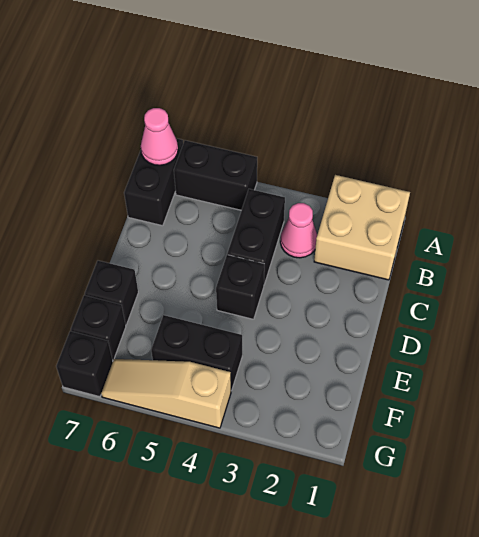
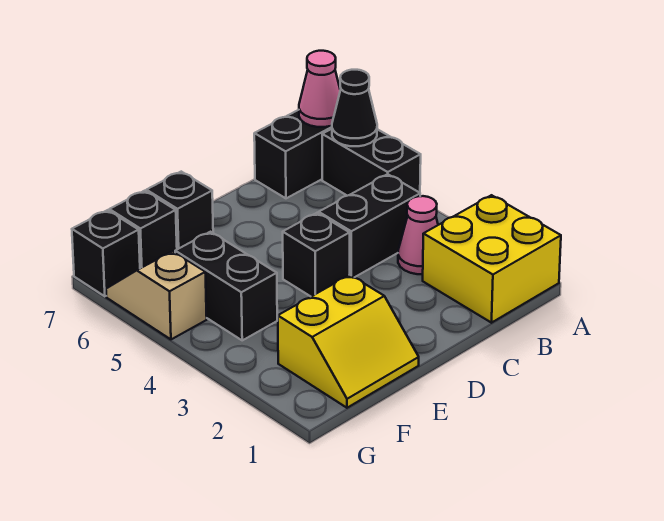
tan brick A1:B2 level 1 -> yellow brick A1:B2 level 1
none -> black cone A6 level 2
none -> yellow slope E1:F2 level 1 top 2
tan slope G4:G6 level 1 top 4 -> tan slope G5:G6 level 1 top 5

